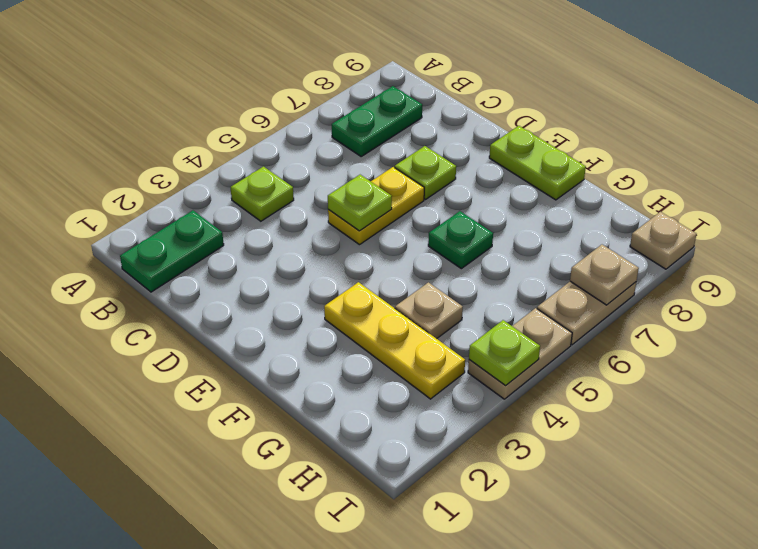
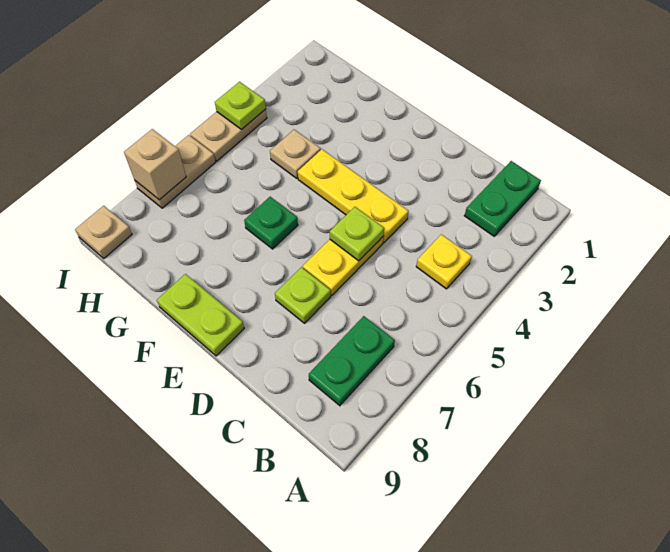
lime plate B4 level 1 -> yellow plate B4 level 1
yellow plate F3:H3 level 1 -> yellow plate D4:F4 level 1
tan plate I7 level 2 -> tan brick I7 level 2

